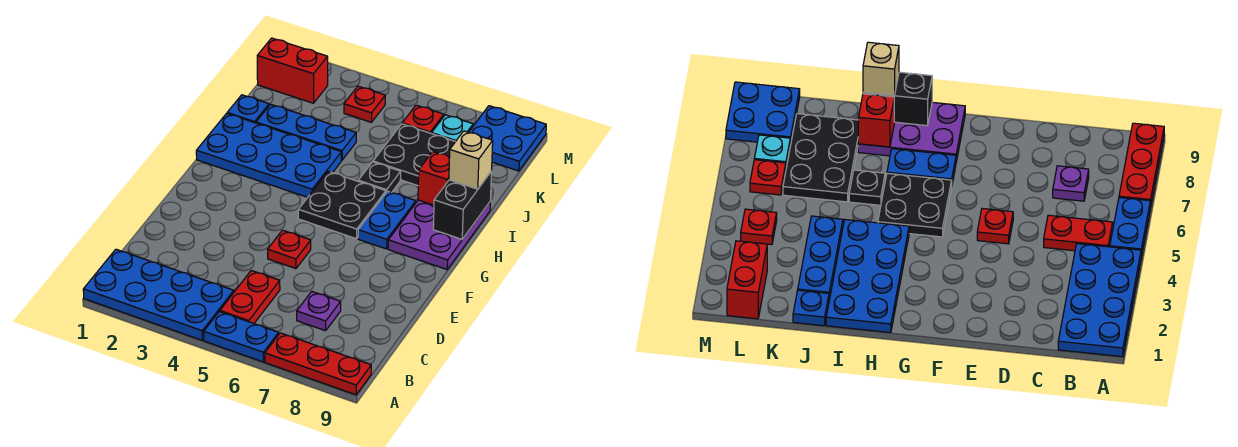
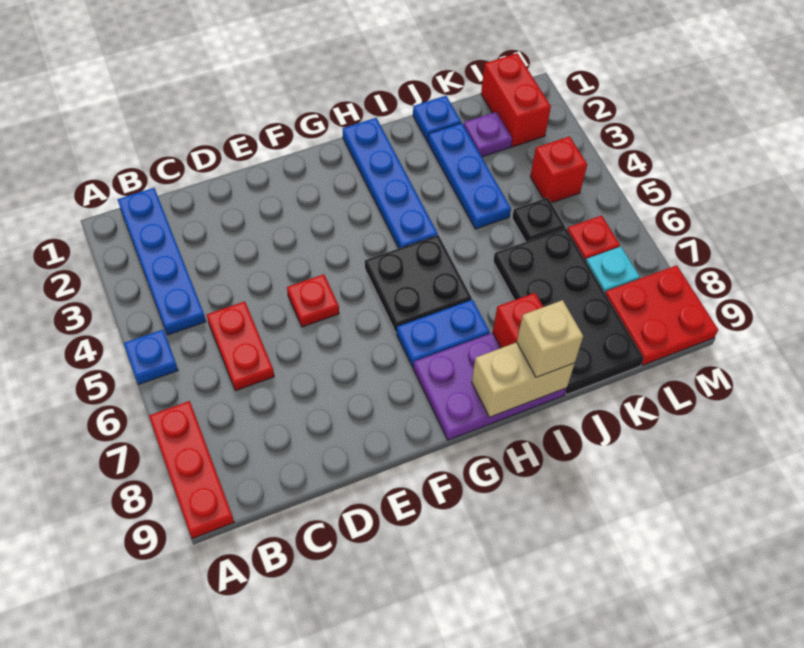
blue plate A1:B4 level 1 -> blue plate B1:B4 level 1
blue plate A5:A6 level 1 -> blue plate A5 level 1
red plate B5:C5 level 1 -> red plate C5:C6 level 1
purple plate C7 level 1 -> purple plate K2 level 1
blue plate H1:I4 level 1 -> blue plate H1:H4 level 1
black brick H9:I9 level 2 -> tan brick H9:I9 level 2
black plate I6 level 1 -> black plate K5 level 1
black plate J6:K8 level 1 -> black plate J6:K9 level 1
red plate L4 level 1 -> red brick L4 level 1
blue plate L8:M9 level 1 -> red plate L8:M9 level 1

